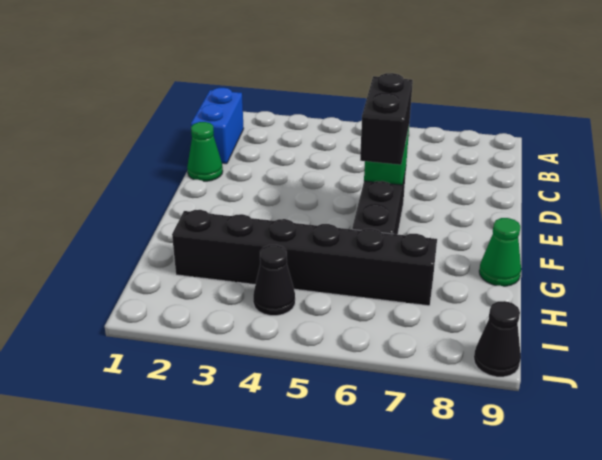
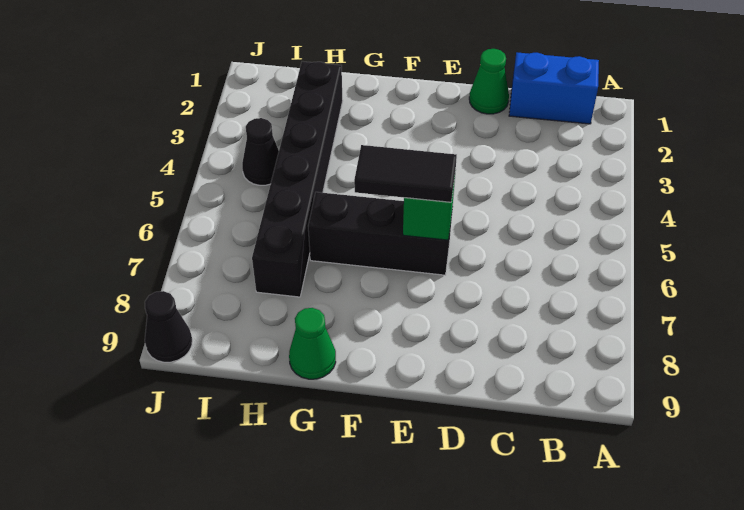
black brick E6:F6 level 3 -> black tile E6:F6 level 3

